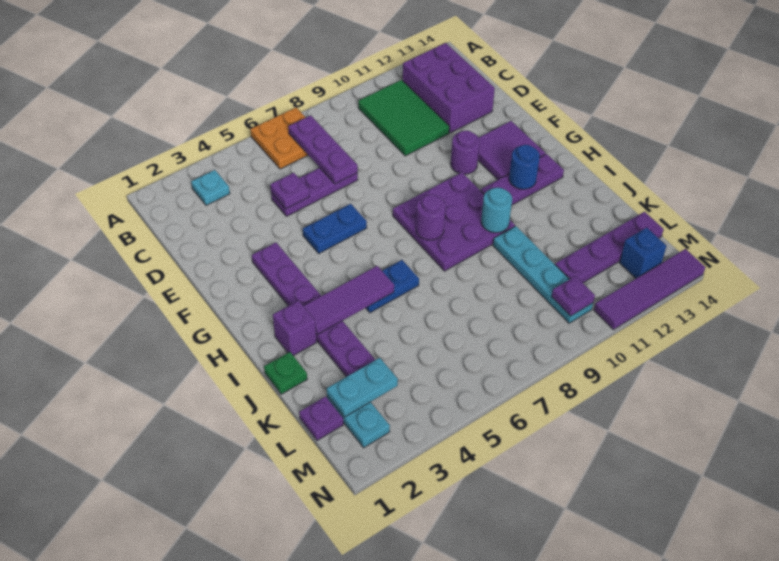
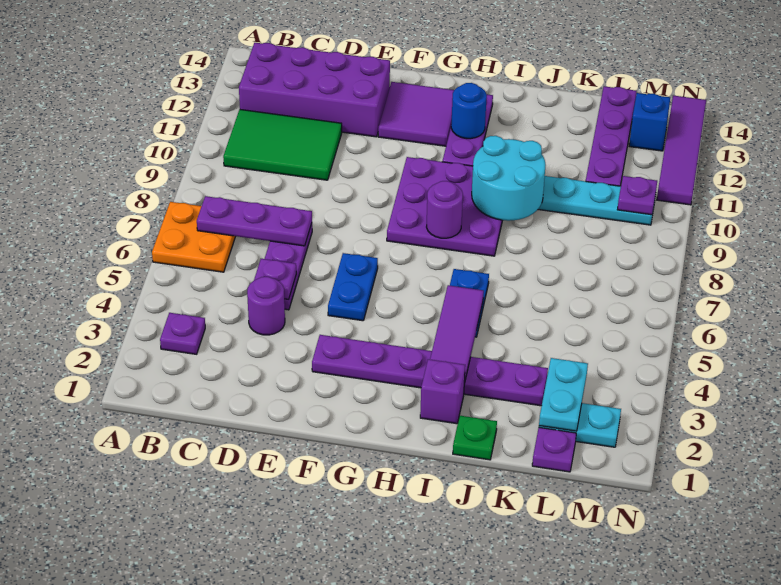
cyan plate B3 level 1 -> purple plate B3 level 1
purple brick B12:D13 level 1 -> purple brick B12:E13 level 1
purple round brick F11 level 1 -> purple round brick D4 level 1
cyan round brick I10 level 2 -> cyan round brick I9:J10 level 2

